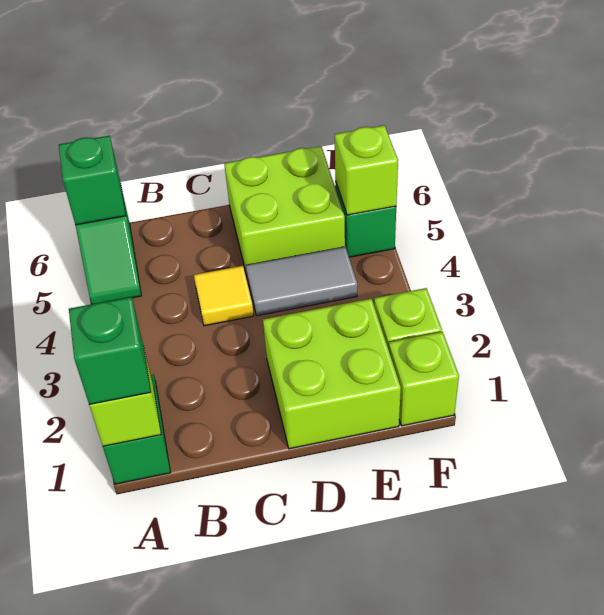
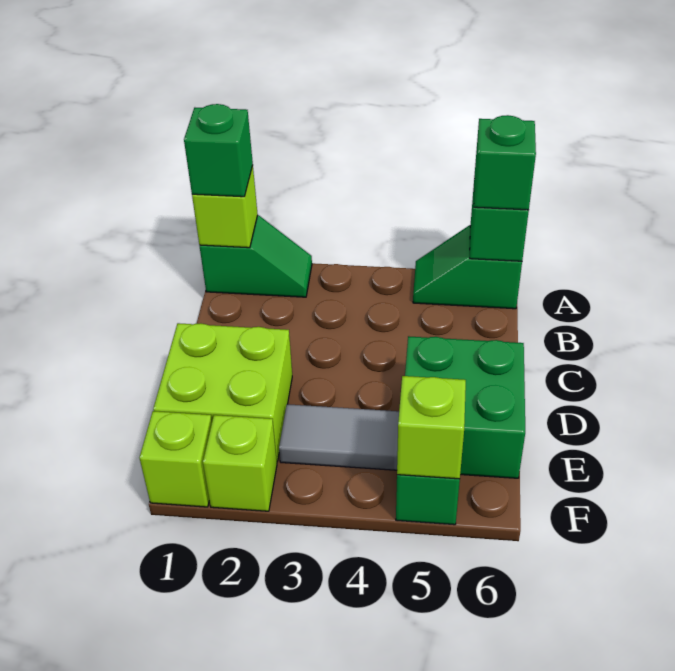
none -> green brick A6 level 3
yellow tile C4 level 1 -> none
grey tile D4:E4 level 1 -> grey tile E3:E4 level 1
lime brick D5:E6 level 1 -> green brick D5:E6 level 1

